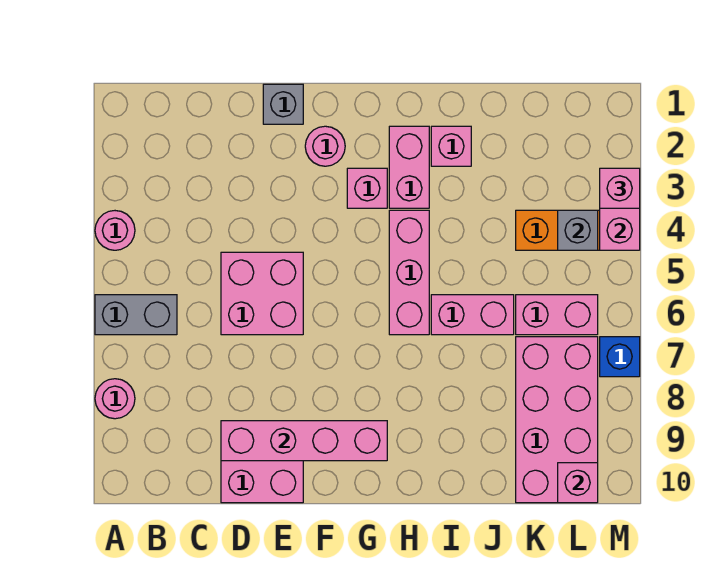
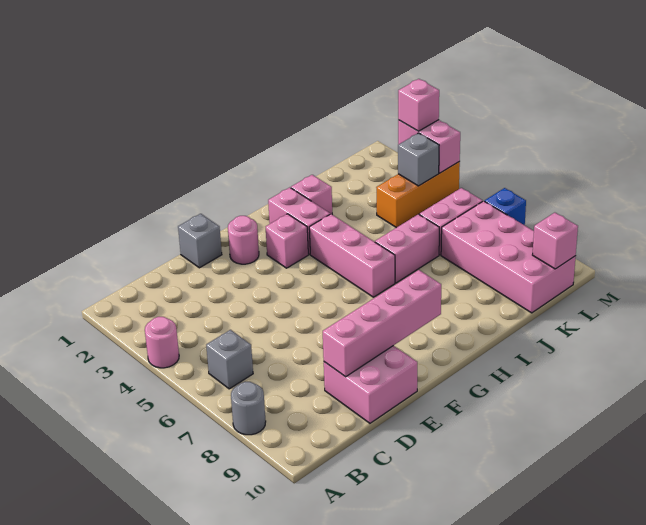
grey brick A6:B6 level 1 -> grey brick B6 level 1
pink round brick A8 level 1 -> grey round brick A8 level 1
pink brick D5:E6 level 1 -> none

